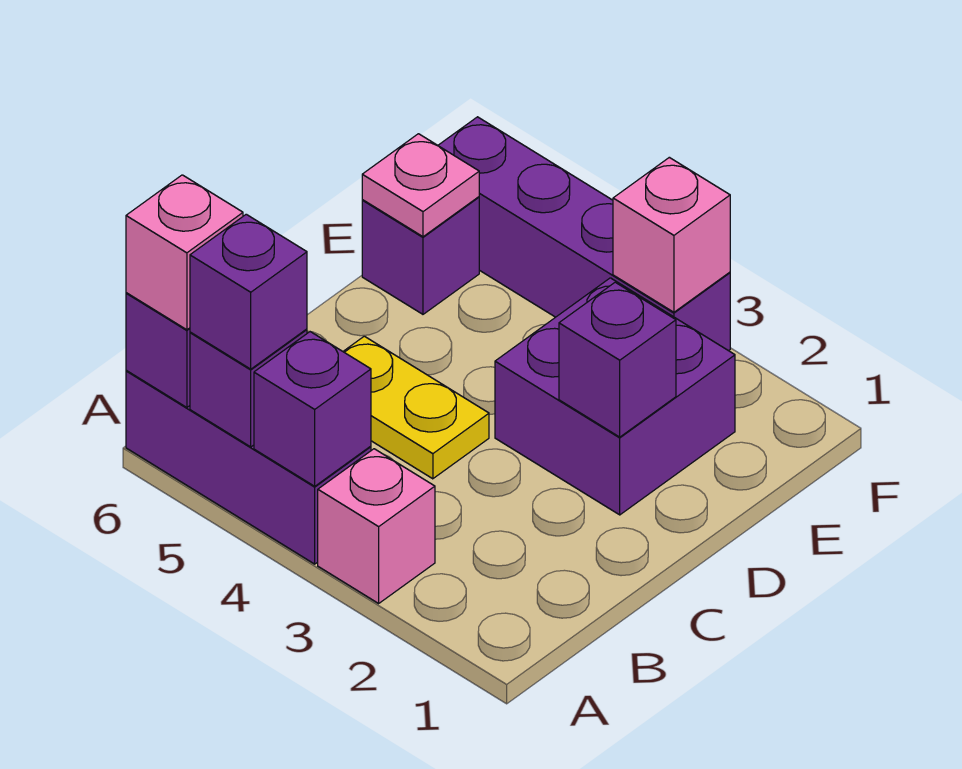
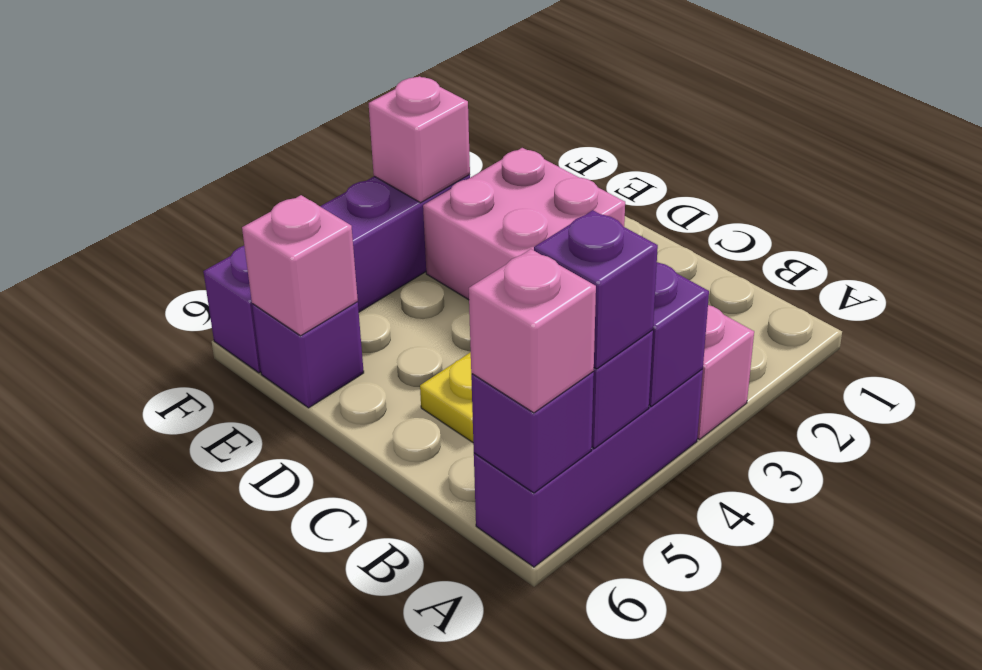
purple brick D2:E3 level 1 -> pink brick D2:E3 level 1
purple brick D2 level 2 -> none
pink plate E6 level 2 -> pink brick E6 level 2

